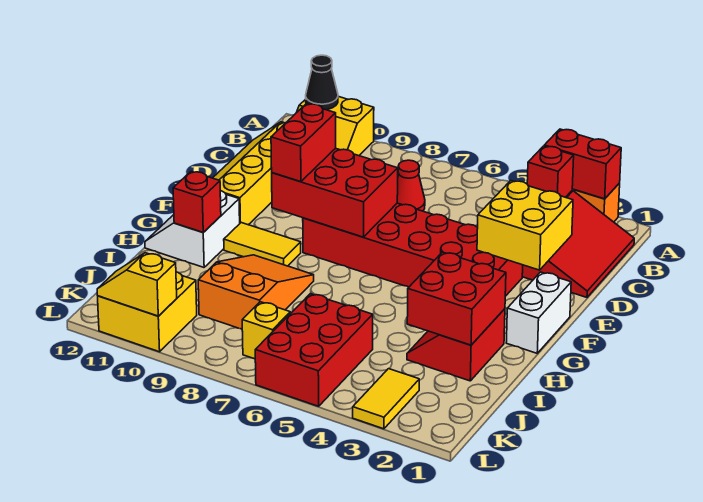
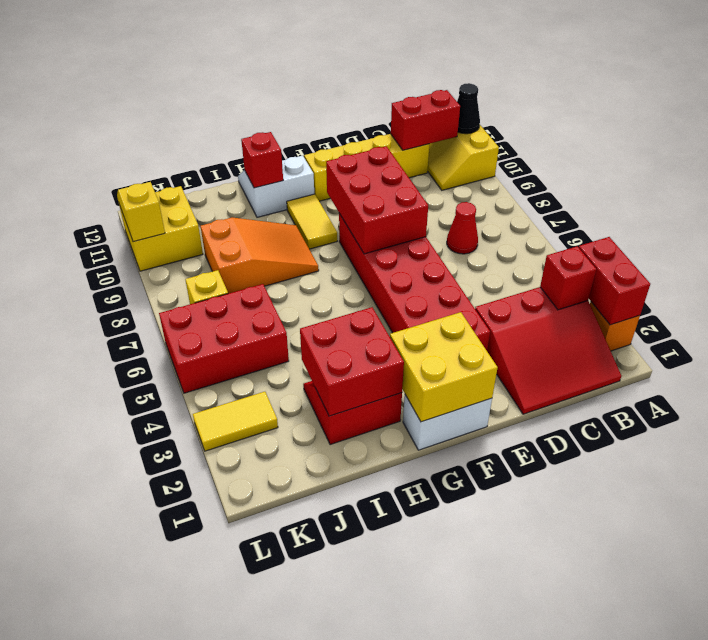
yellow brick D2:E3 level 2 -> yellow brick F1:G2 level 2
red brick E9:F9 level 3 -> red brick B11:C11 level 2

